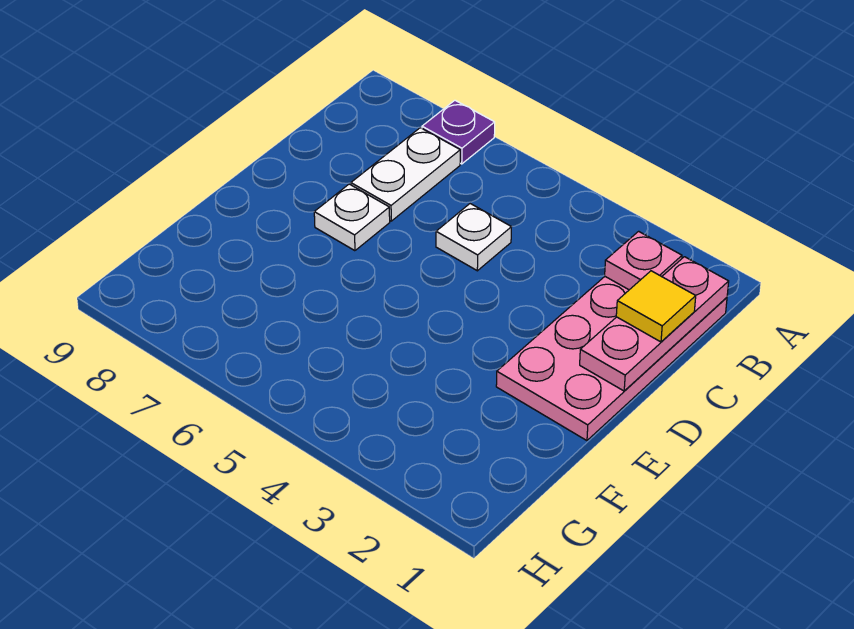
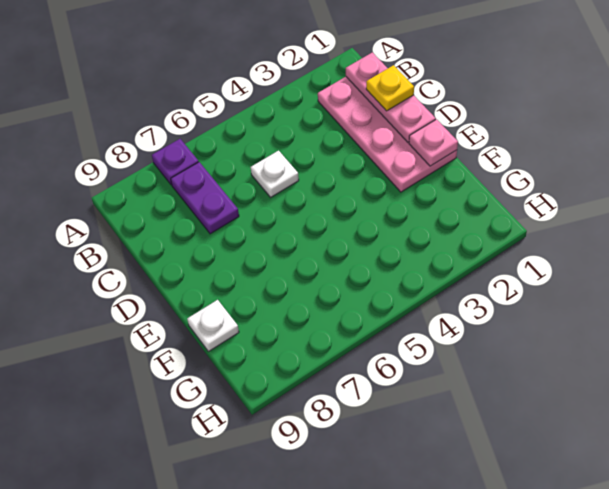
pink plate B2 level 2 -> pink plate E1 level 2
white plate B7:C7 level 1 -> purple plate B7:C7 level 1
yellow tile C1 level 3 -> yellow plate C1 level 3
white plate D7 level 1 -> white plate F9 level 1

